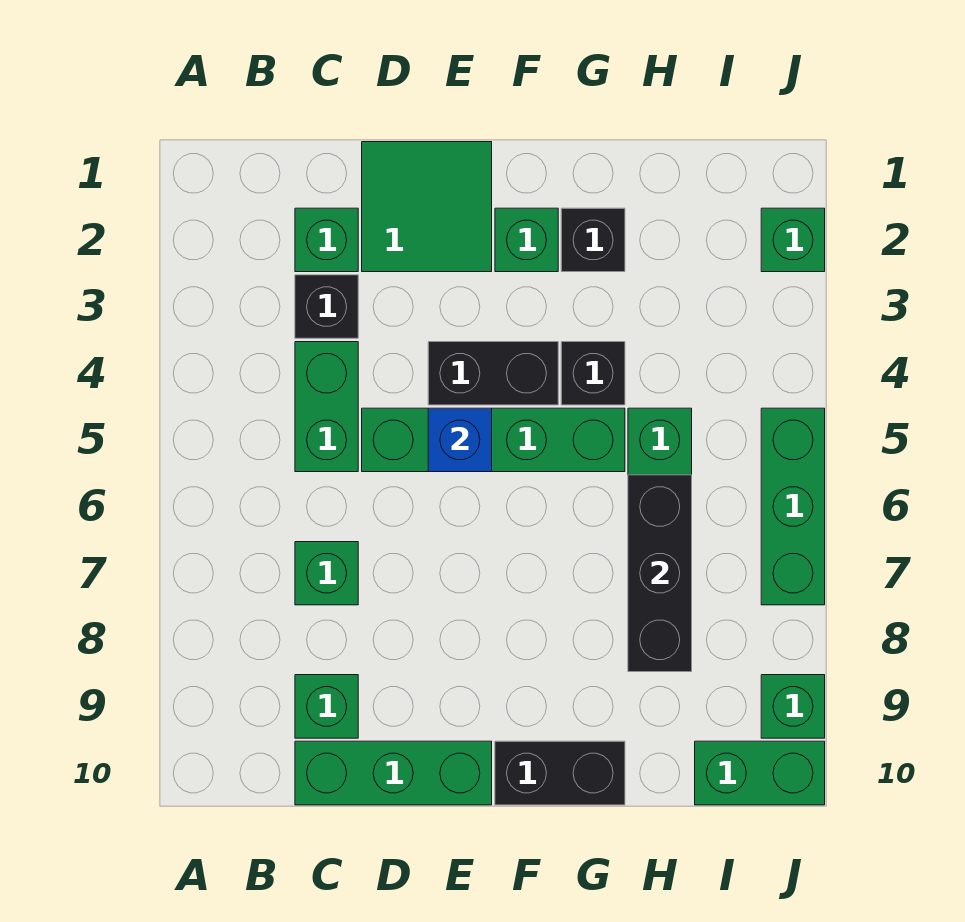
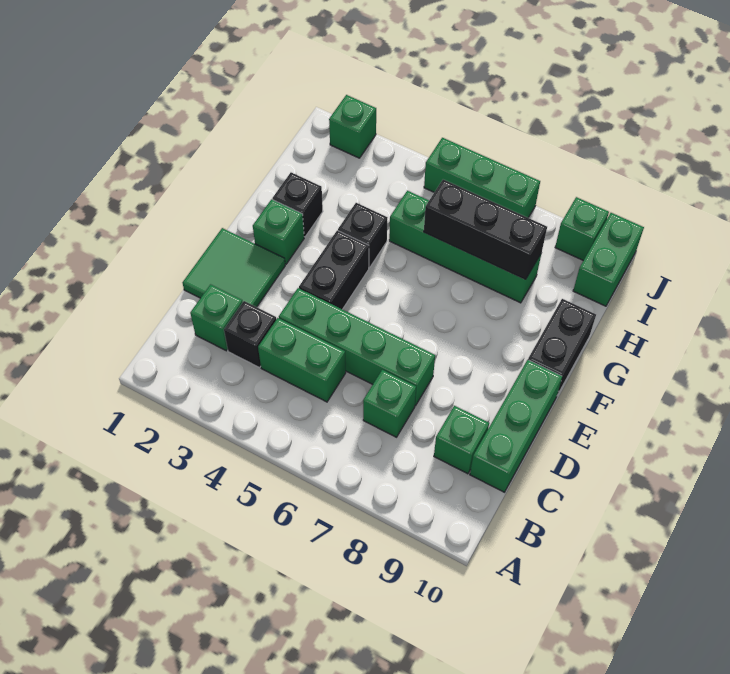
green brick D5:G5 level 1 -> green brick D4:D7 level 1
blue brick E5 level 2 -> none

